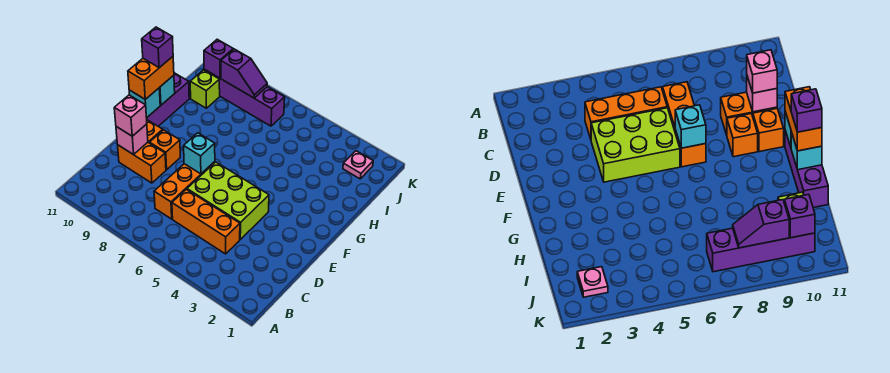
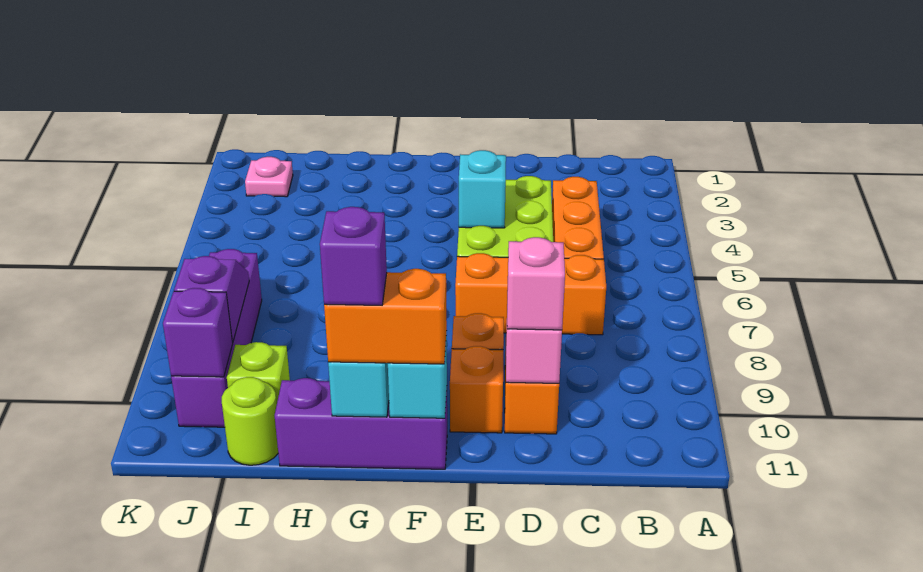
cyan brick E7 level 2 -> cyan brick E5 level 2
none -> lime round brick I11 level 1

